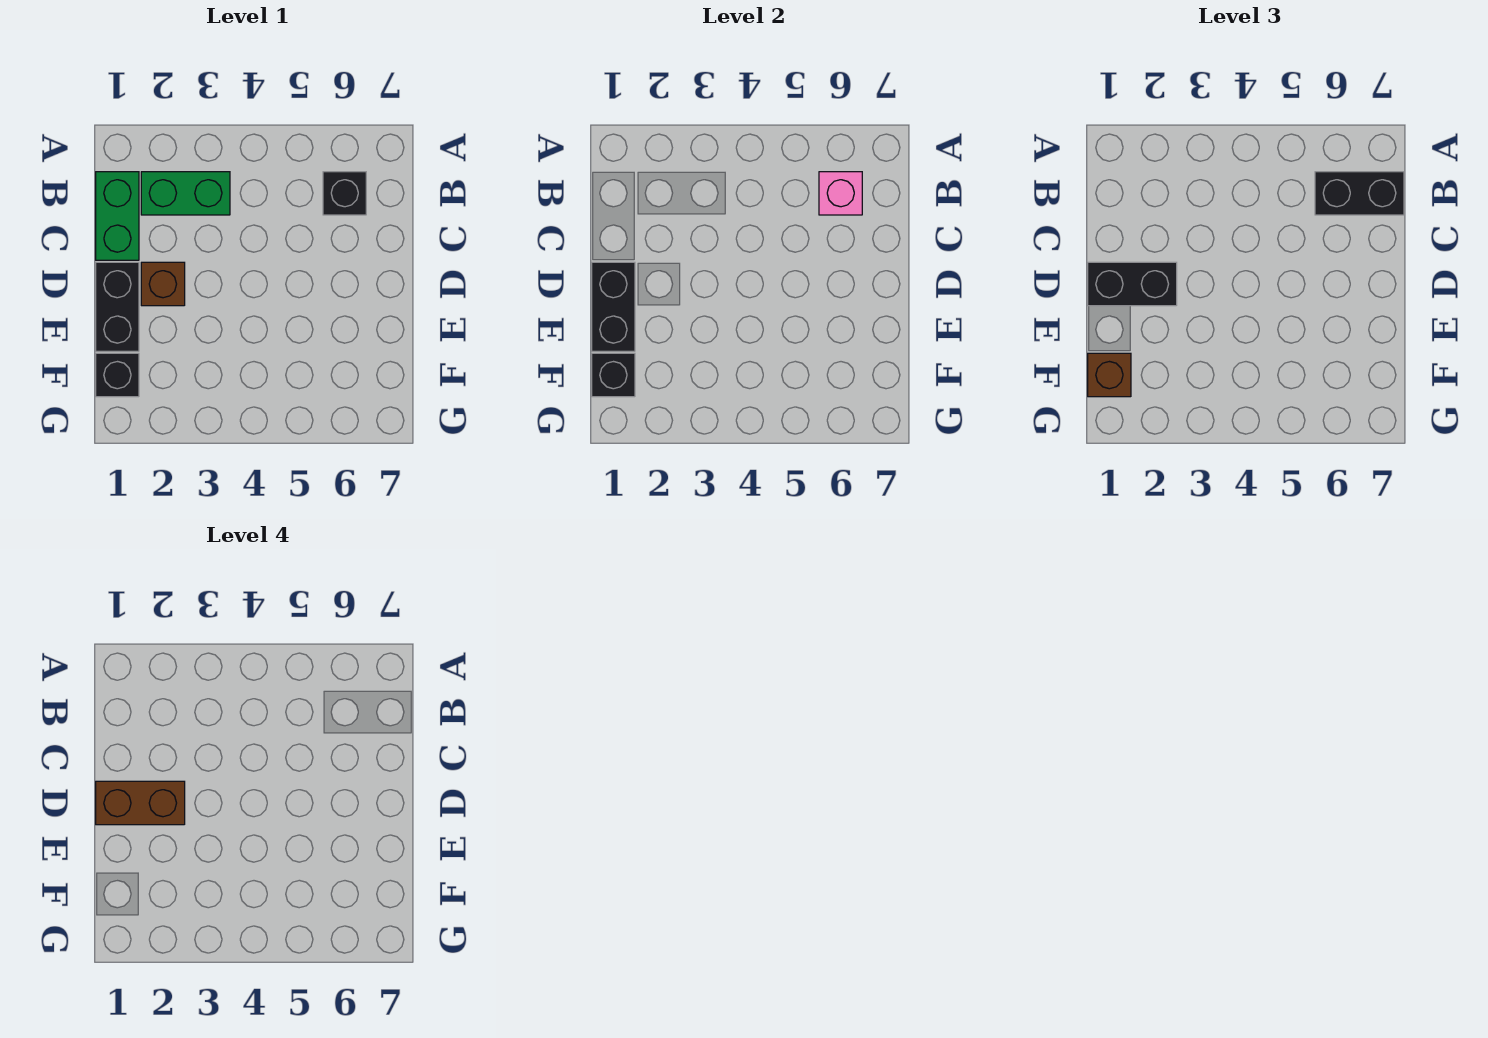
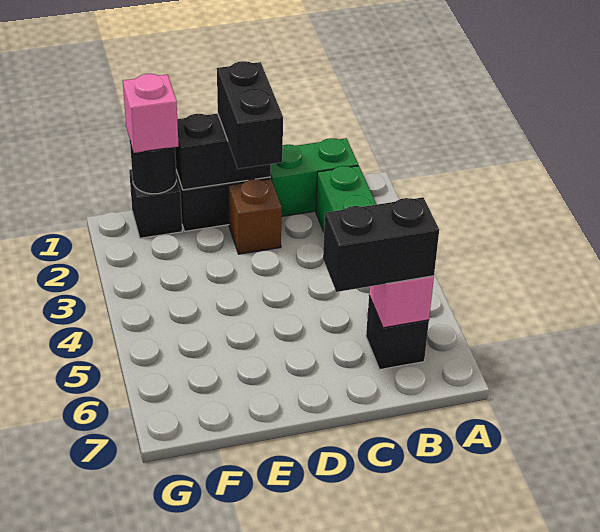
black brick B6:B7 level 3 -> black brick B6:C6 level 3
brown brick D1:D2 level 4 -> none
black brick F1 level 2 -> black round brick F1 level 2
brown brick F1 level 3 -> pink brick F1 level 3

